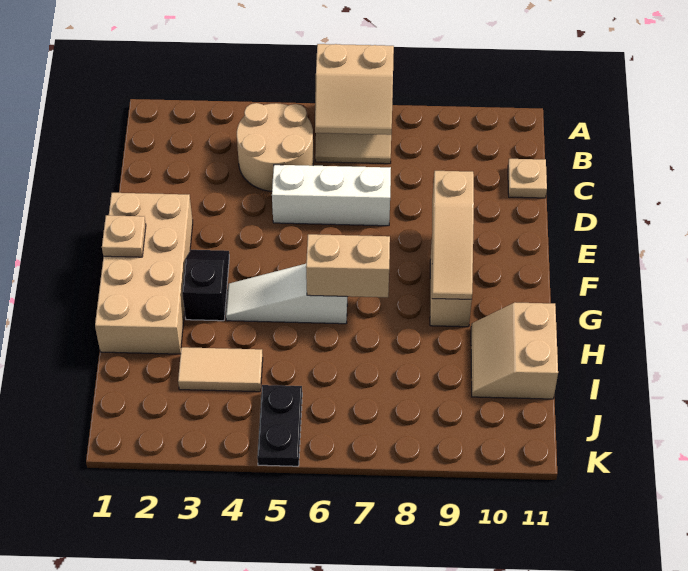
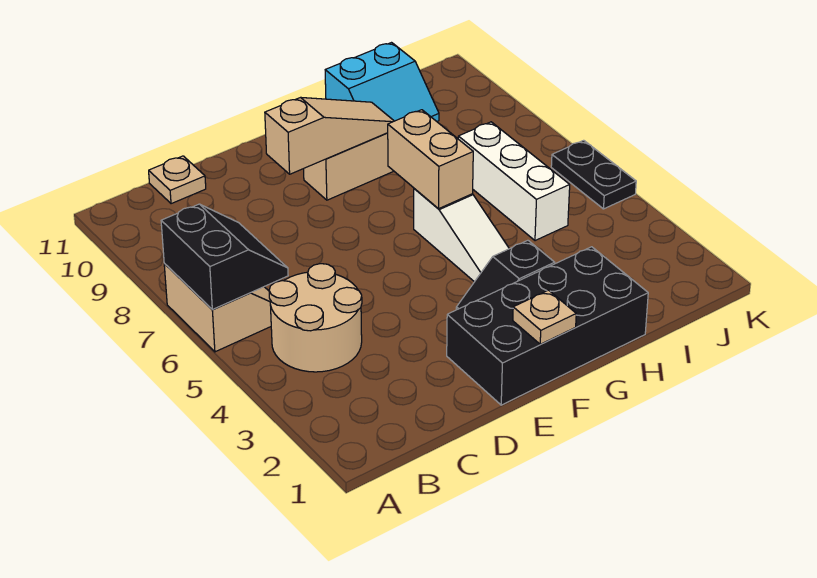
tan slope A6:B7 level 2 top A -> black slope A6:B7 level 2 top A
white brick D5:D7 level 1 -> white brick I5:I7 level 1
tan brick E1:H2 level 1 -> black brick E1:H2 level 1
tan slope H10:I11 level 1 top 11 -> cyan slope H10:I11 level 1 top 11
tan tile I3:I4 level 1 -> none
black plate J5:K5 level 1 -> black plate K5:K6 level 1

